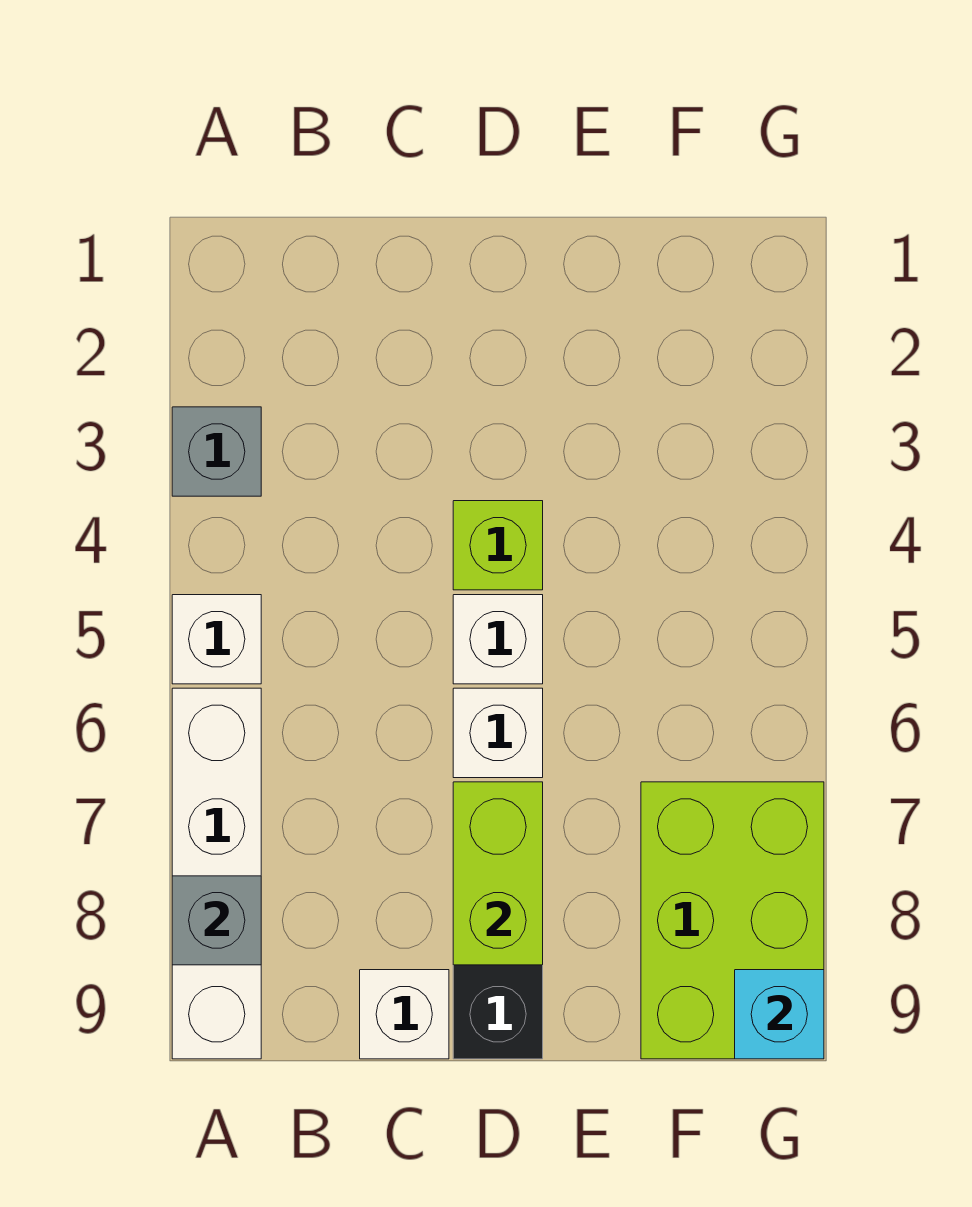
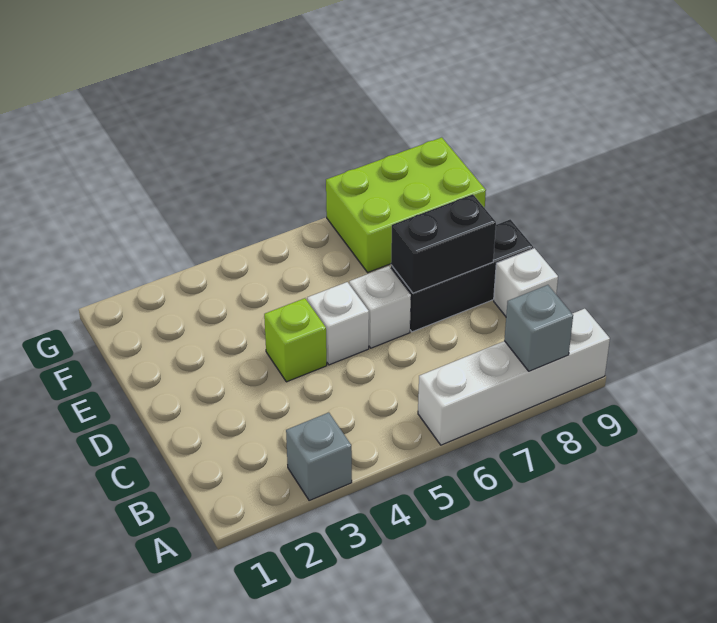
white brick A5 level 1 -> none
lime brick D7:D8 level 2 -> black brick D7:D8 level 2
cyan brick G9 level 2 -> none

